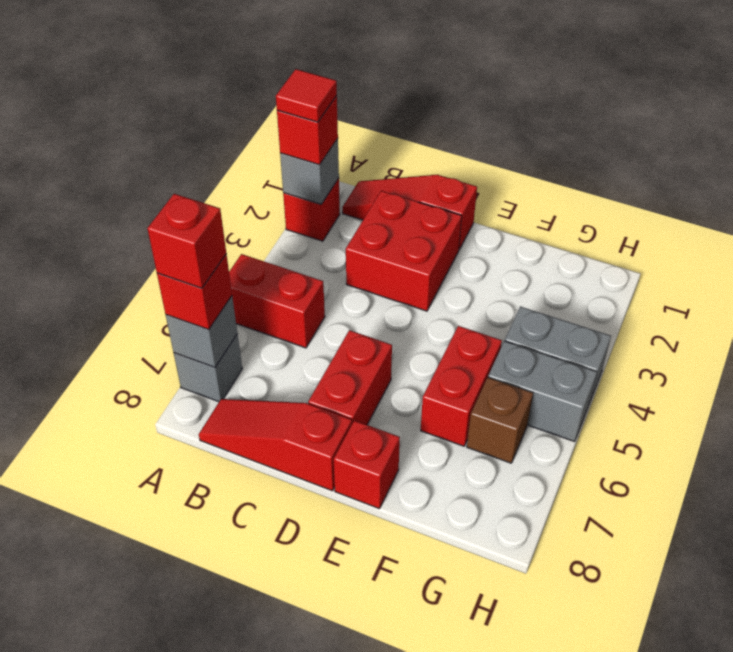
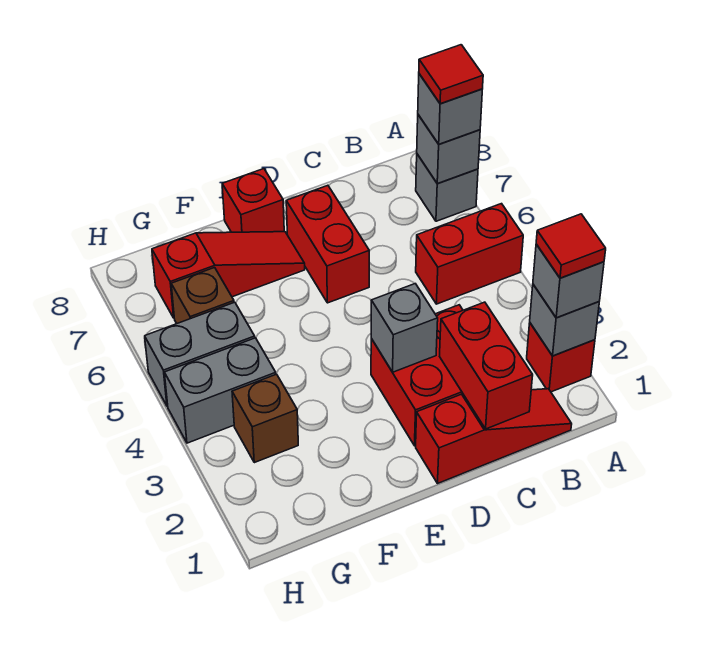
red brick A2 level 3 -> grey brick A2 level 3
red brick A7 level 3 -> grey brick A7 level 3
red brick A7 level 4 -> red tile A7 level 4
red slope B8:D8 level 1 top D -> red slope E7:G7 level 1 top G
none -> grey brick D3 level 2
red brick F5:F6 level 1 -> red brick C1:C2 level 2
none -> brown brick G3 level 1

